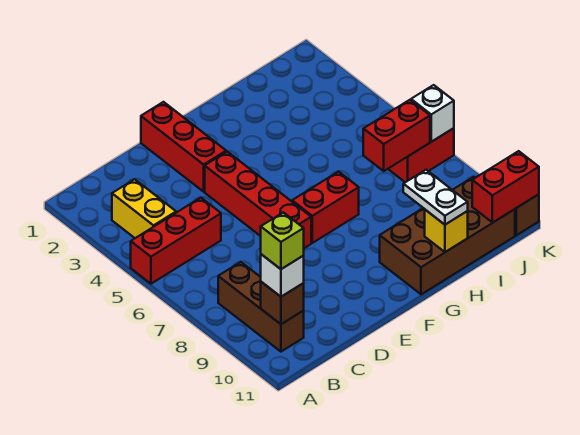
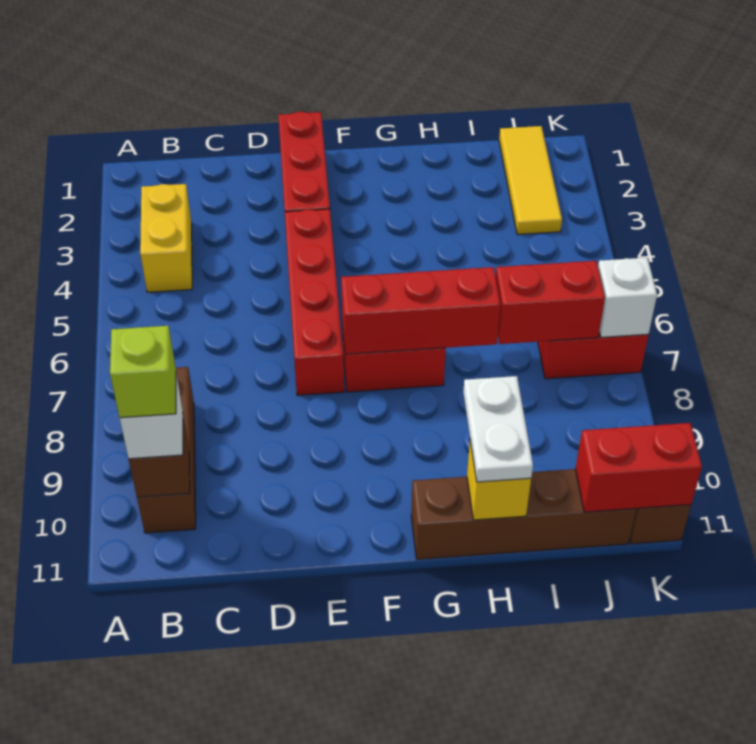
red brick A5:C5 level 1 -> red brick F7:H7 level 2
brown brick G10:J11 level 1 -> brown brick G11:J11 level 1
none -> yellow tile J1:J3 level 1

